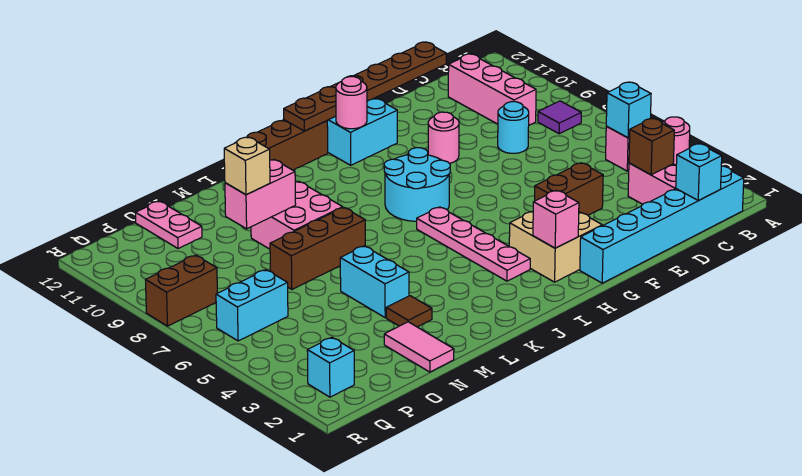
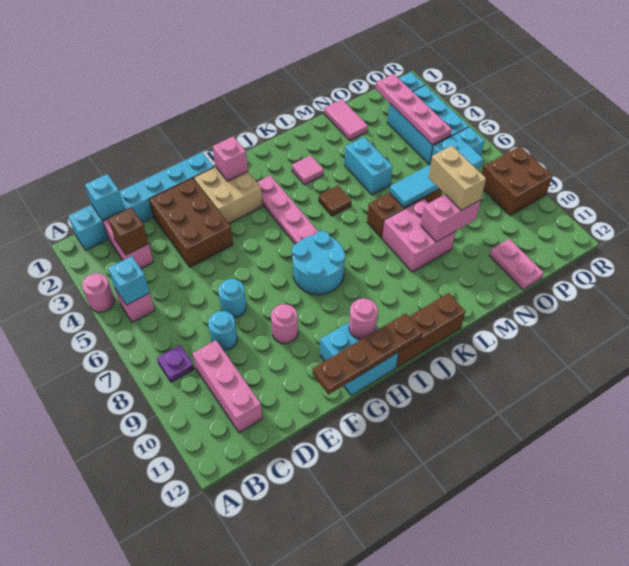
purple tile B8 level 1 -> purple plate B8 level 1
brown plate D12:I12 level 2 -> brown plate F12:I12 level 2
brown brick E4:F4 level 1 -> brown brick E2:F4 level 1
none -> cyan round brick E7 level 1
none -> pink tile K3 level 1
brown tile M3 level 1 -> brown tile K5 level 1
none -> cyan tile M7:P7 level 2
tan brick N9 level 3 -> tan brick N8:N9 level 3
none -> pink plate P2:P5 level 2
none -> cyan brick P3:Q5 level 1
brown brick Q8:R8 level 1 -> brown brick Q8:R9 level 1

